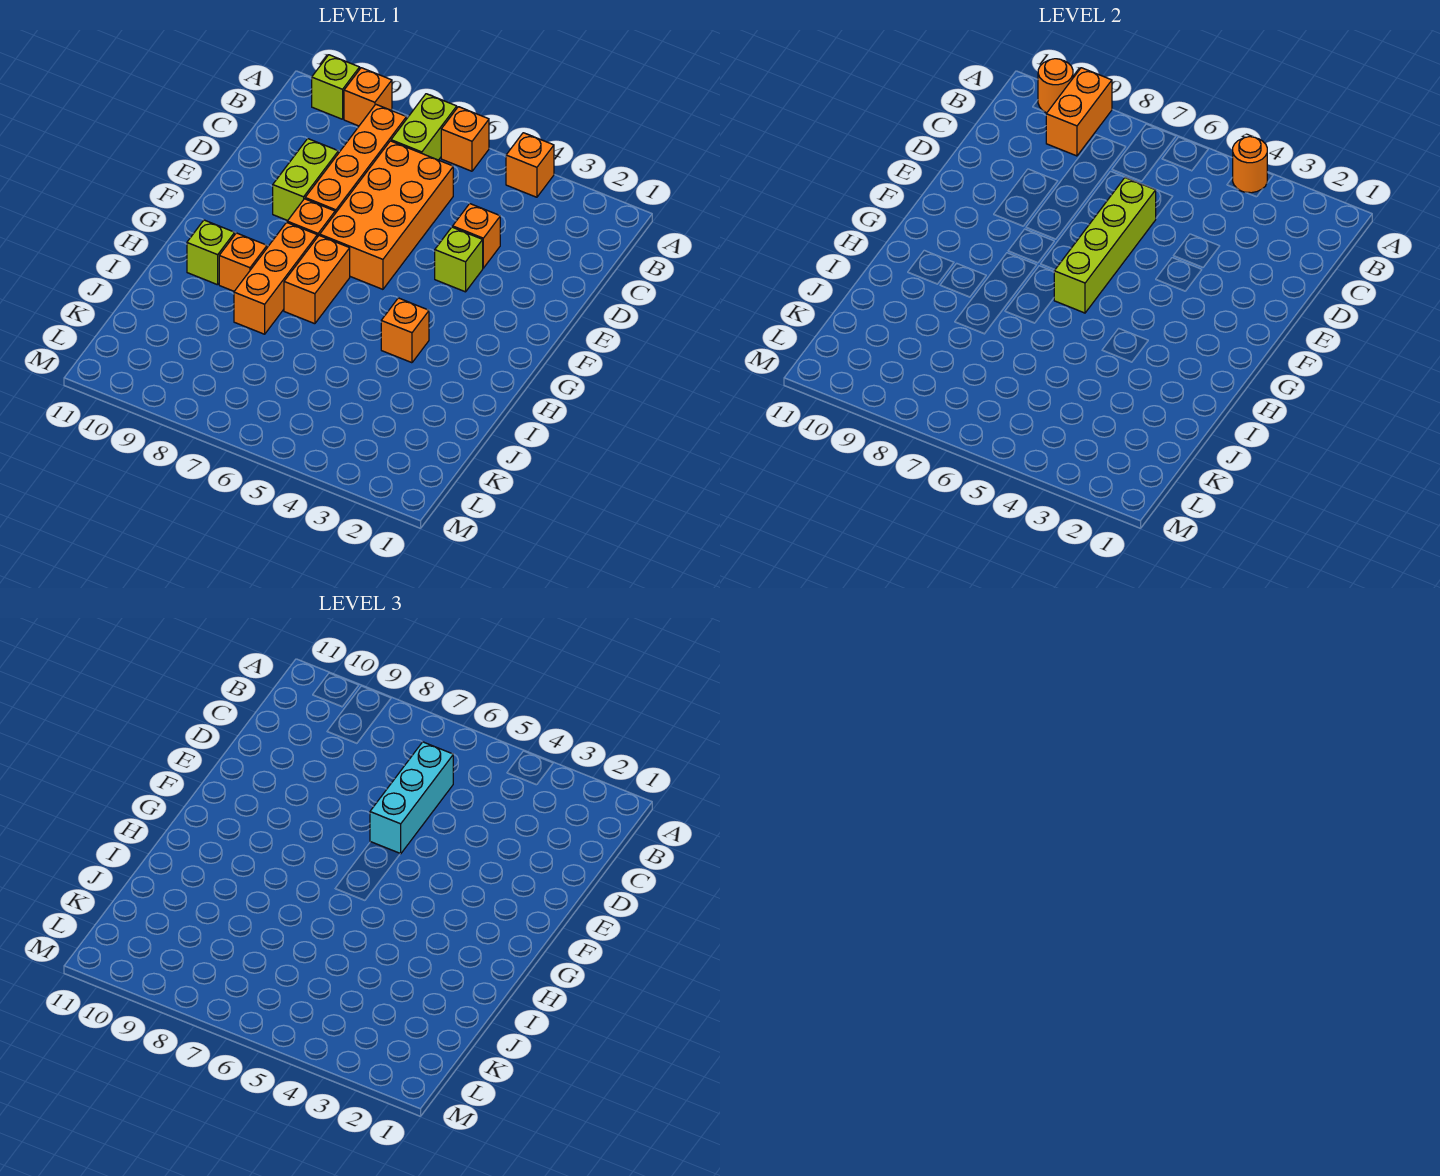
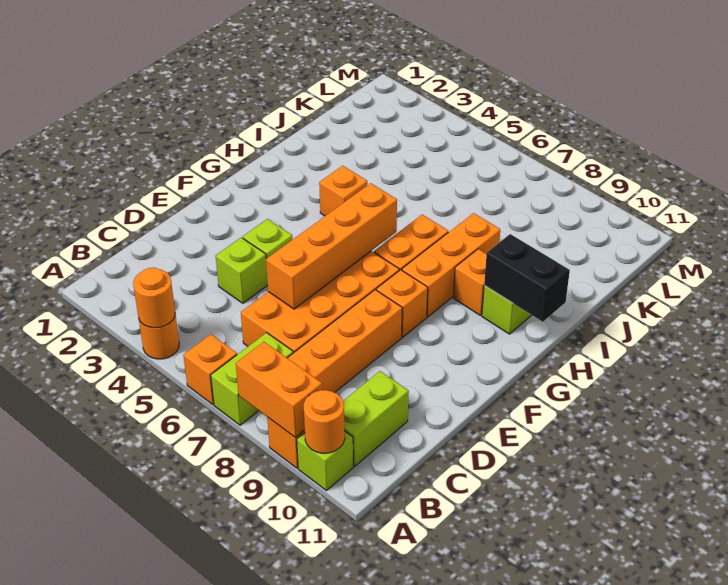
orange brick A4 level 1 -> orange round brick A4 level 1
orange brick A9:B9 level 2 -> orange brick A8:A9 level 2
cyan brick C6:E6 level 3 -> none
orange brick D4 level 1 -> lime brick D4 level 1
lime brick D6:G6 level 2 -> orange brick D6:G6 level 2
lime brick D9:E9 level 1 -> lime brick B10:C10 level 1
none -> black brick H10:H11 level 2

